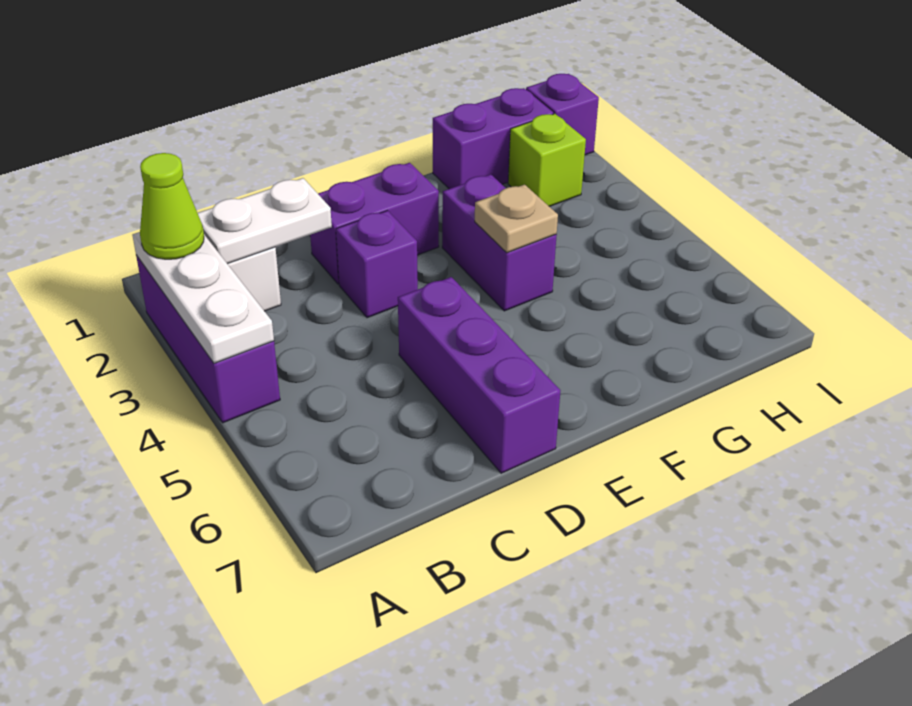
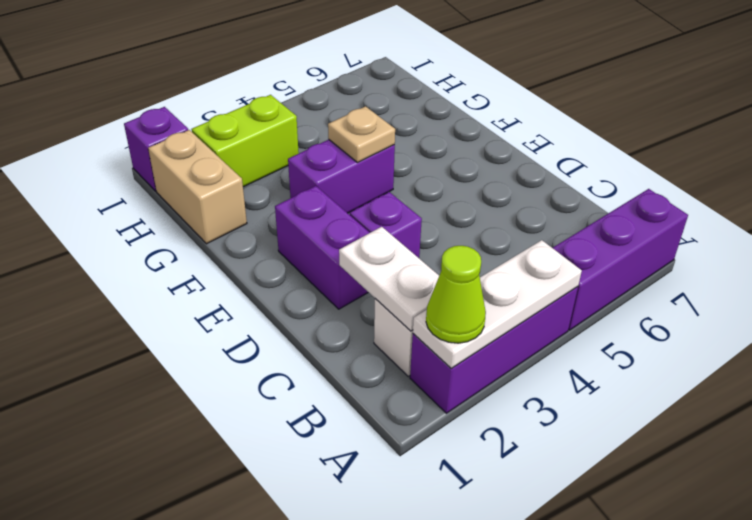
purple brick D5:D7 level 1 -> purple brick A5:A7 level 1
purple brick G1:H1 level 1 -> tan brick G1:H1 level 1
lime brick H2 level 1 -> lime brick H2:H3 level 1

